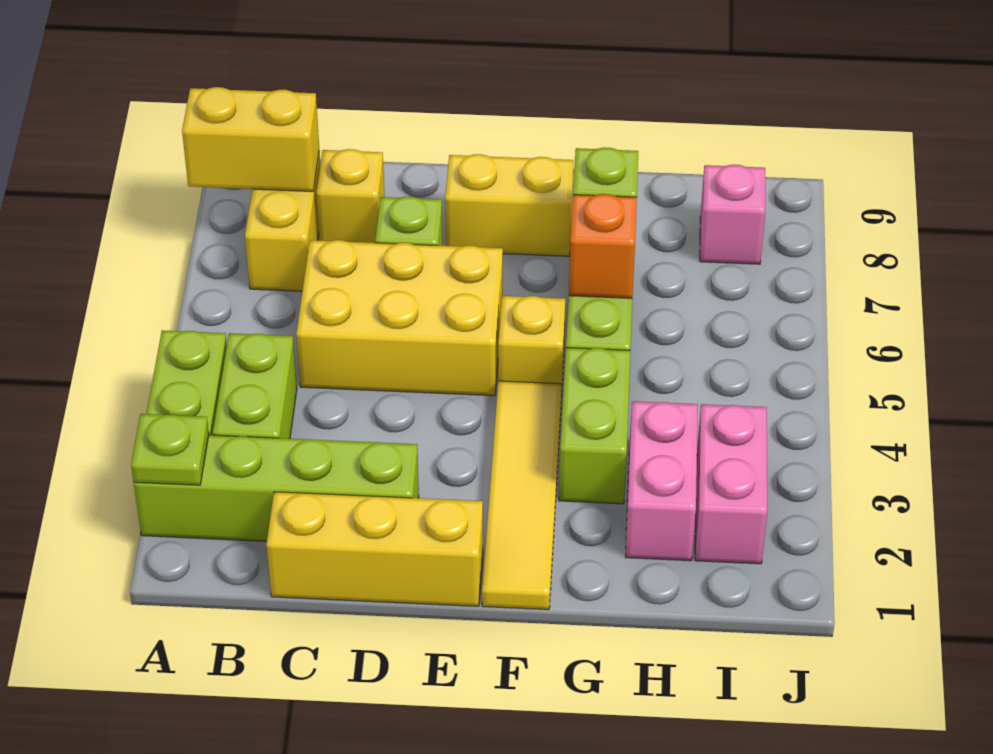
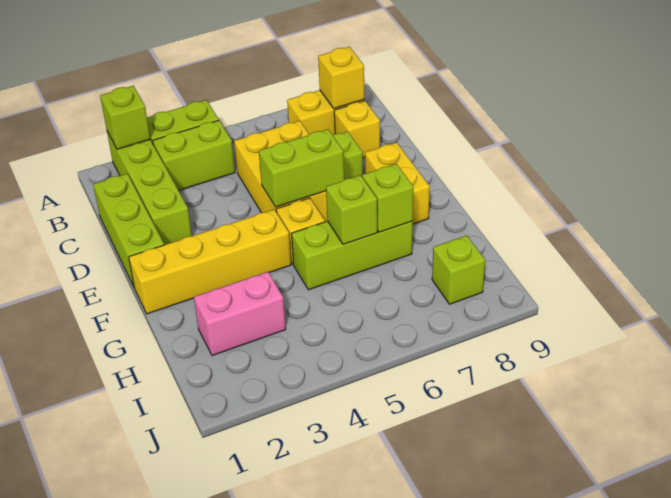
lime plate A2 level 2 -> lime brick A2 level 2
yellow brick A8:B8 level 2 -> yellow brick B8 level 2
yellow brick C1:E1 level 1 -> lime brick C1:E1 level 1
yellow tile F1:F4 level 1 -> yellow brick F1:F4 level 1
lime brick G3:G4 level 1 -> lime brick E5:E6 level 2
orange brick G6 level 2 -> lime brick G6 level 2
pink brick I2:I3 level 1 -> none
pink brick I8 level 1 -> lime brick I8 level 1

